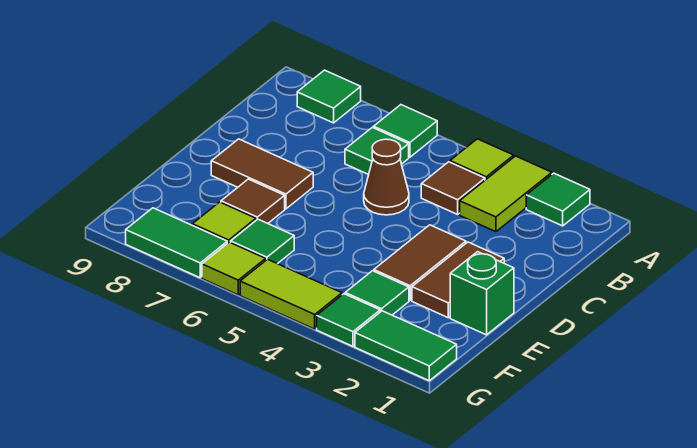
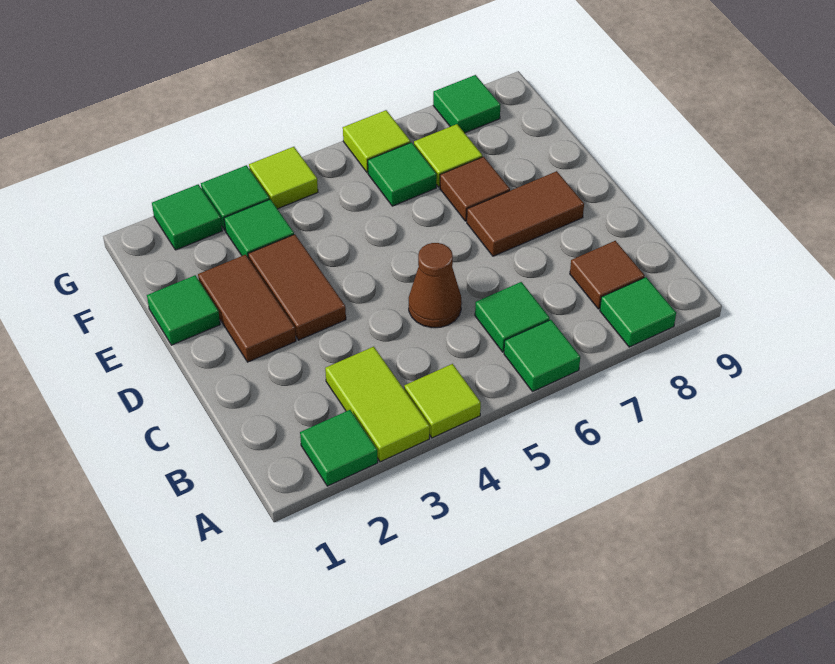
brown tile B4 level 1 -> brown tile B8 level 1
green brick E1 level 1 -> green tile E1 level 1
green tile G1:G2 level 1 -> green tile G2 level 1
lime tile G4:G5 level 1 -> lime tile G4 level 1
green tile G7:G8 level 1 -> green tile G8 level 1

